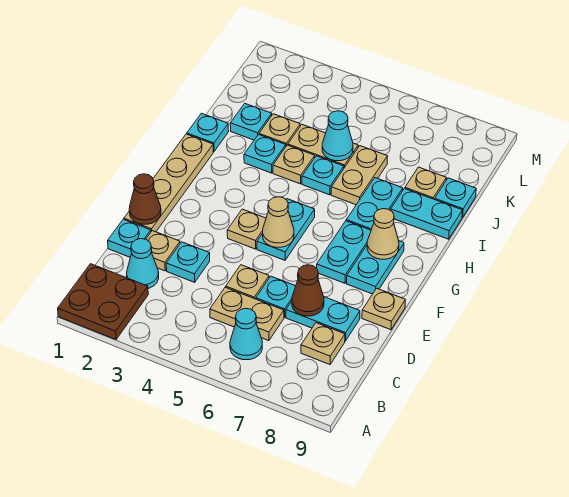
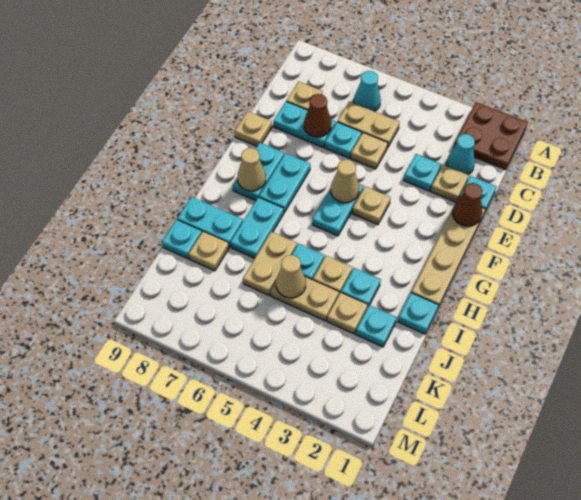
cyan cone J5 level 2 -> tan cone J5 level 2

